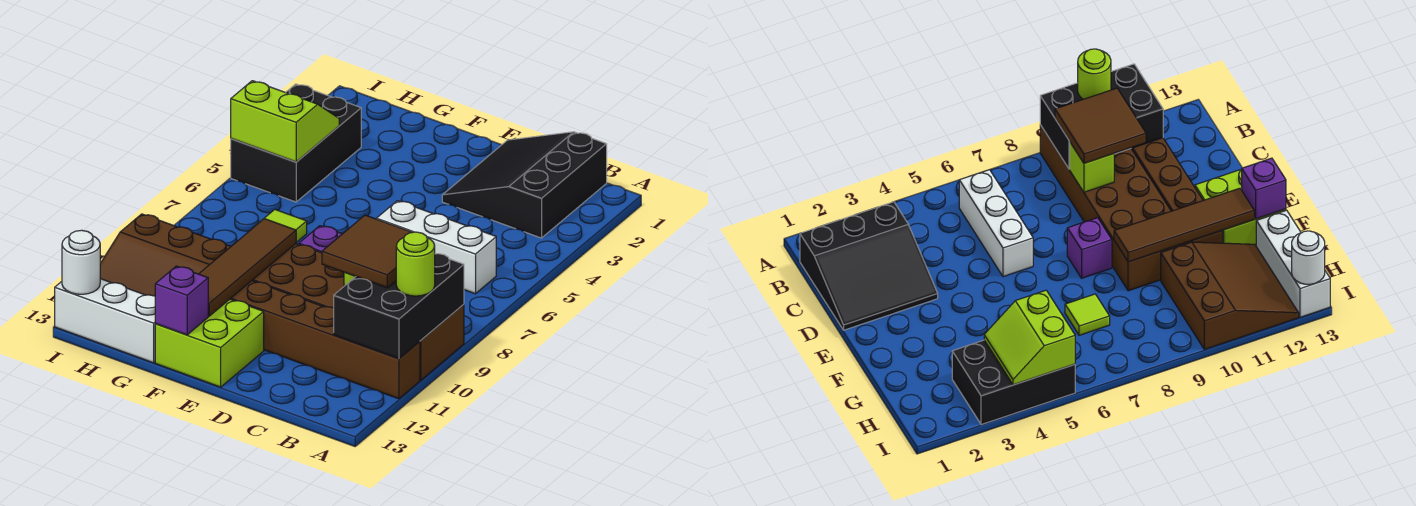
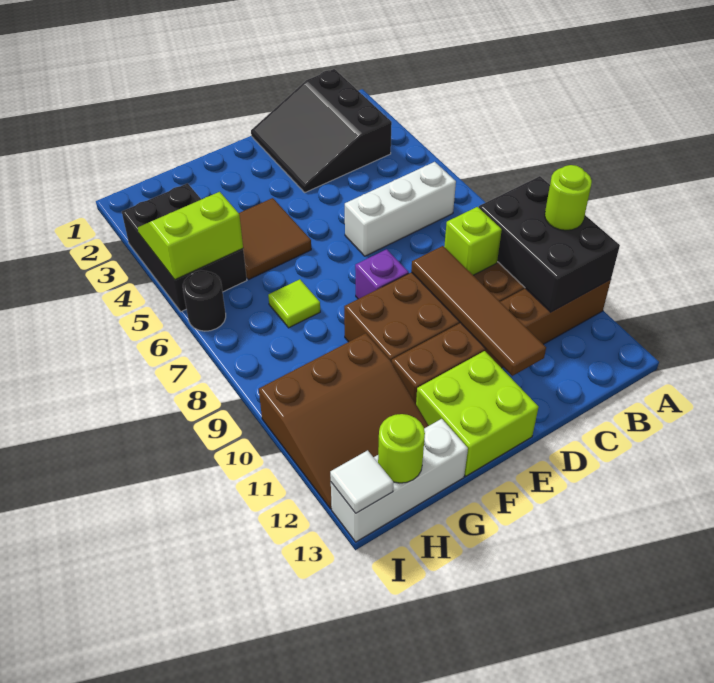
brown tile B9:C10 level 3 -> brown tile F4:G5 level 1
brown tile F9:F12 level 2 -> brown tile D9:D12 level 2
purple brick F13 level 2 -> none
none -> lime round brick H13 level 2
none -> black round brick I6 level 1
white round brick I13 level 2 -> white tile I13 level 2

